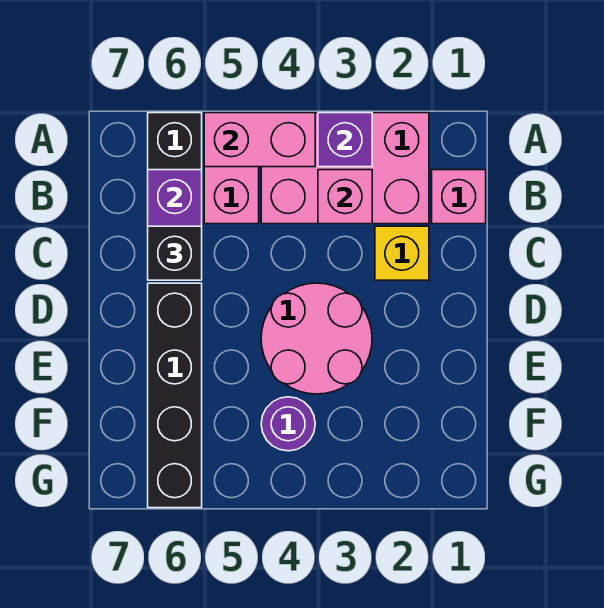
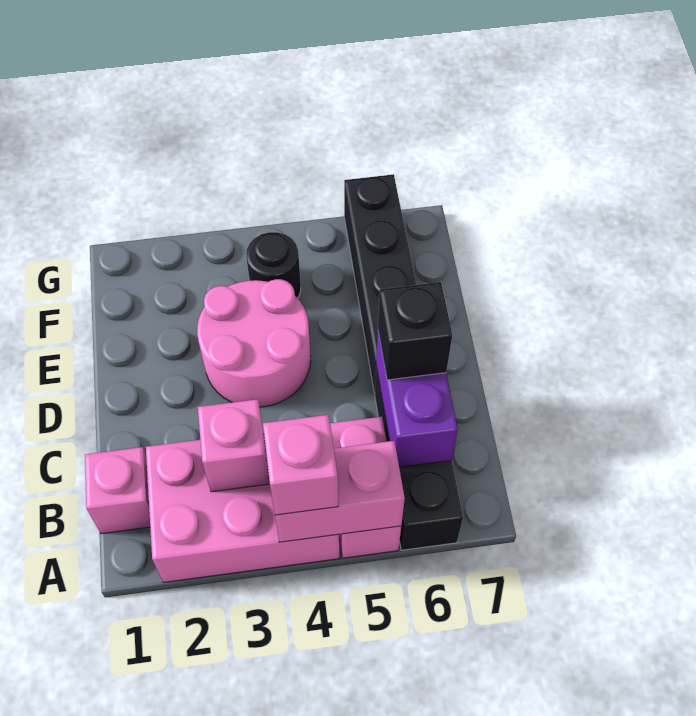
purple brick A3 level 2 -> none
none -> pink brick A4 level 3
yellow brick C2 level 1 -> none
purple round brick F4 level 1 -> black round brick F4 level 1

